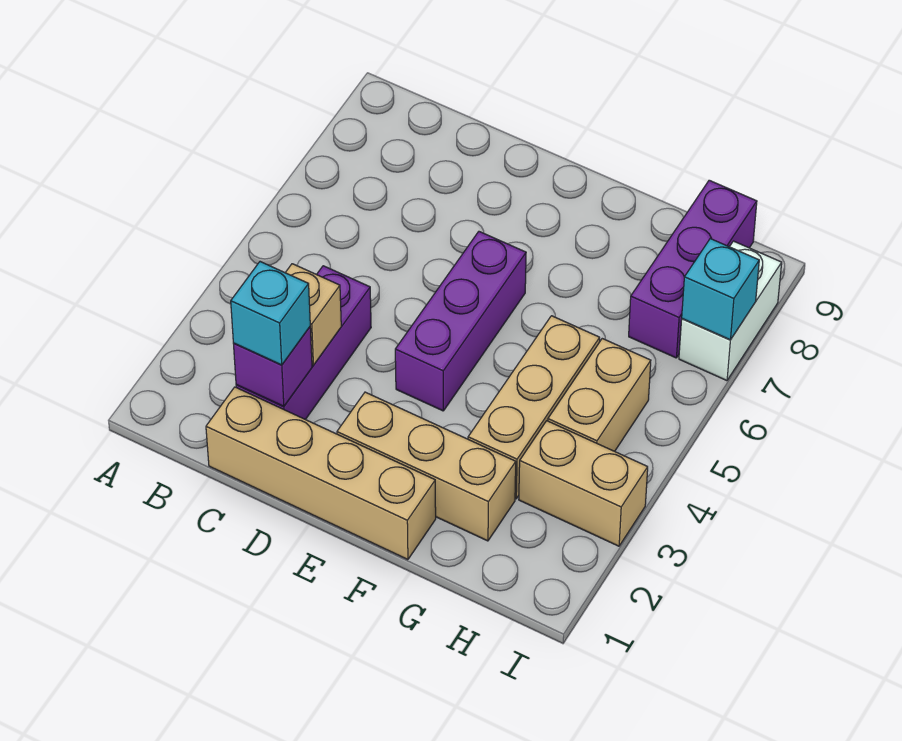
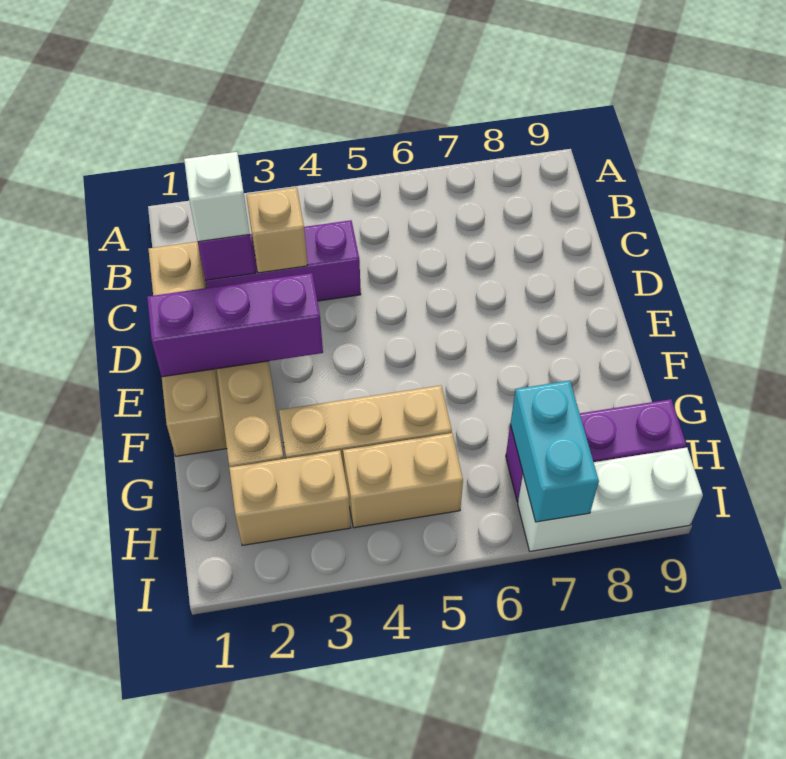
cyan brick C2 level 3 -> white brick C2 level 3
purple brick E4:E6 level 1 -> purple brick E1:E3 level 2
tan brick H3:I3 level 1 -> tan brick H2:H3 level 1
white brick I7:I8 level 1 -> white brick I7:I9 level 1
cyan brick I7 level 2 -> cyan brick H7:I7 level 2

